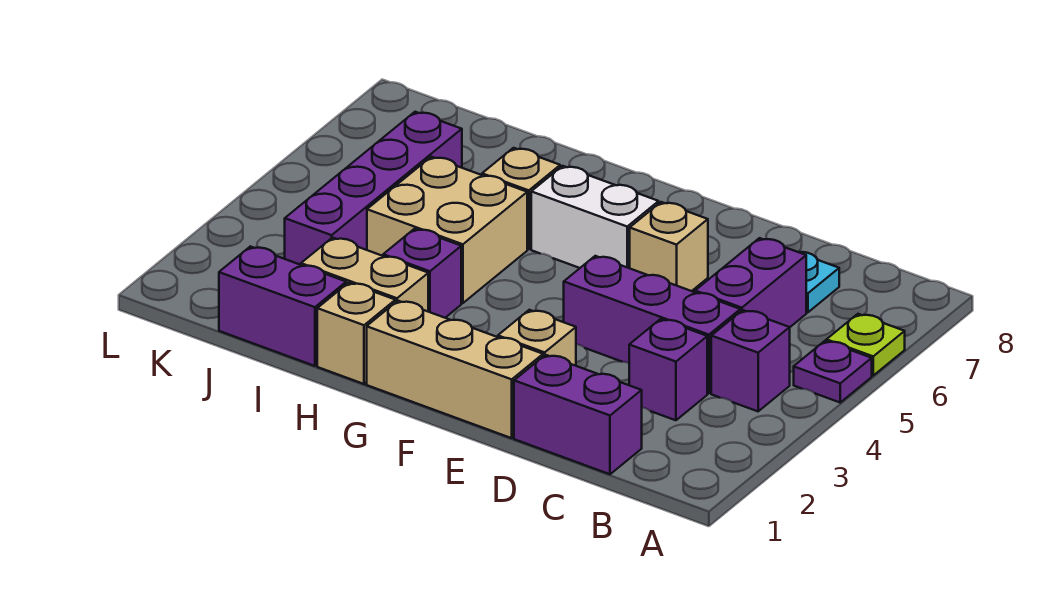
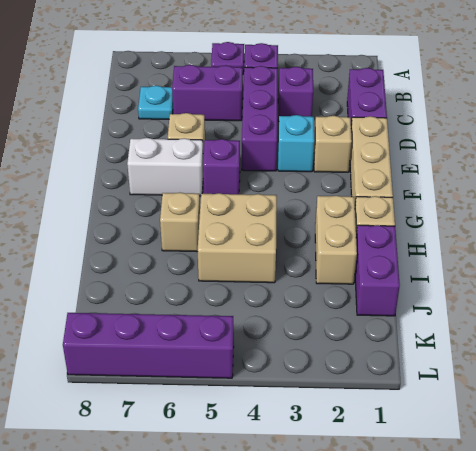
lime plate A6 level 1 -> none
none -> cyan brick E3 level 1
white brick F6:G6 level 1 -> white brick F6:F7 level 1
purple brick H3 level 1 -> purple brick F5 level 1
purple brick J3:J6 level 1 -> purple brick L5:L8 level 1

